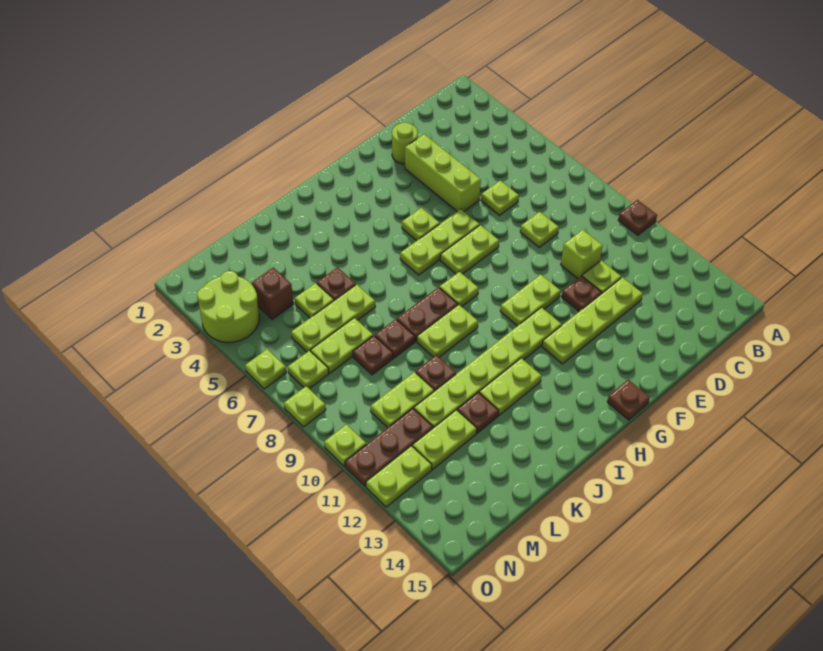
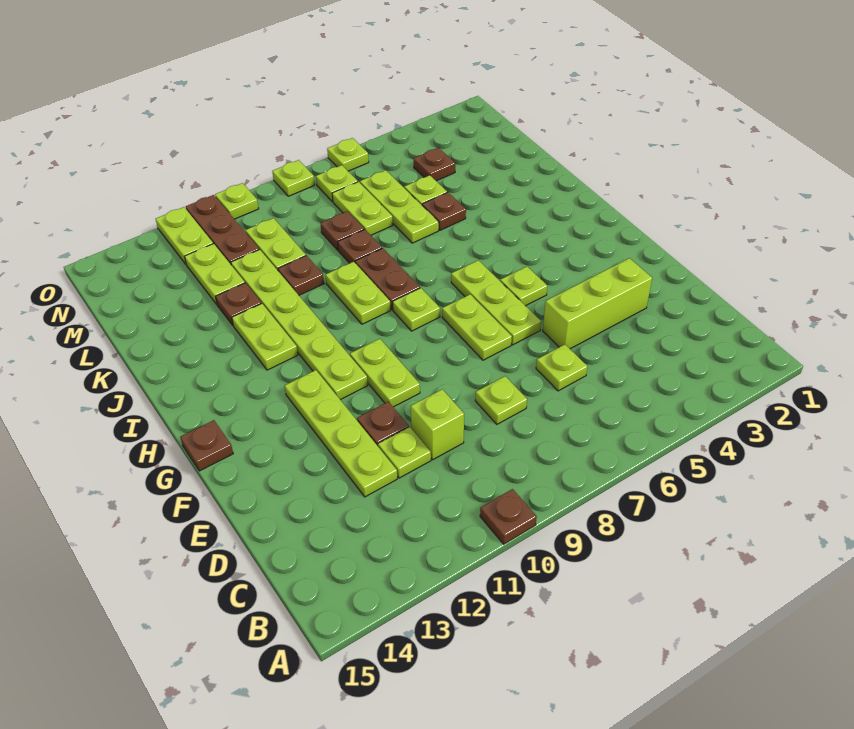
lime round brick E2 level 1 -> none
brown brick M4 level 1 -> brown plate M4 level 1
lime round brick N3:O4 level 1 -> none

